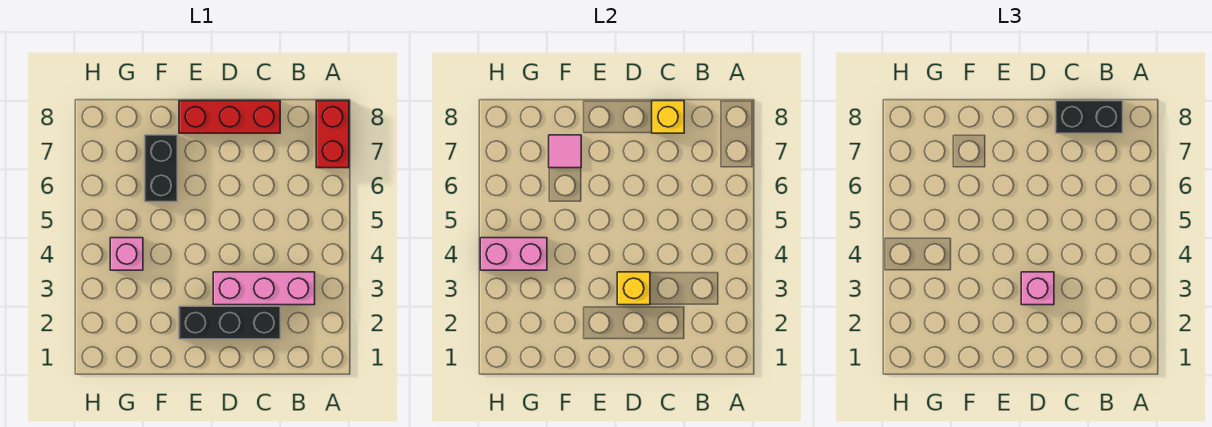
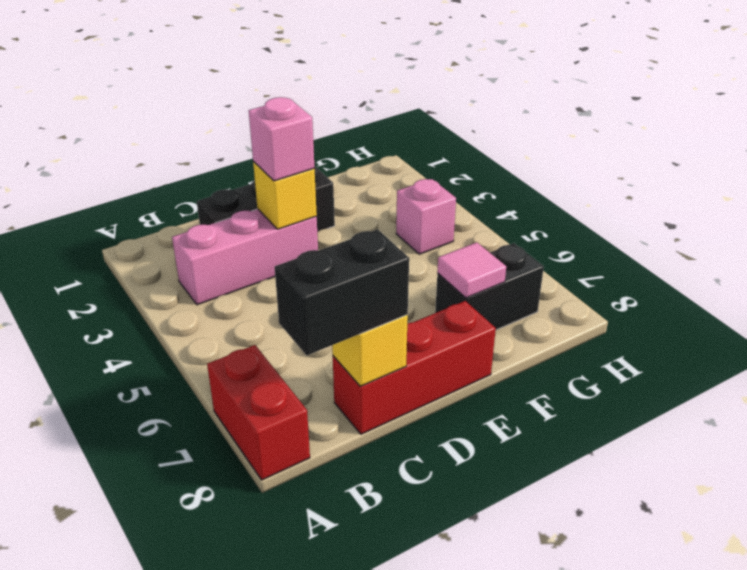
black brick F6:F7 level 1 -> black brick F7:G7 level 1
pink brick G4:H4 level 2 -> none

